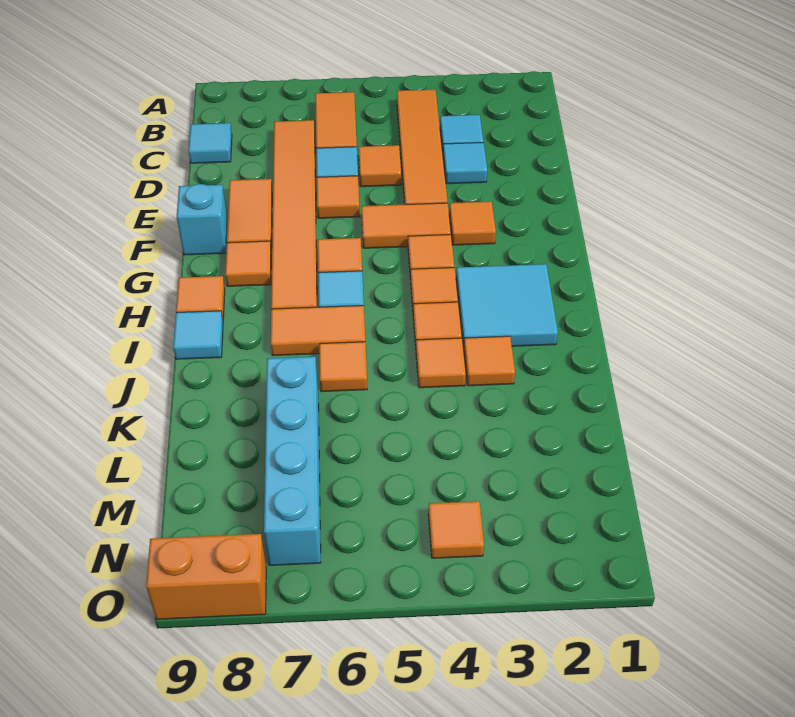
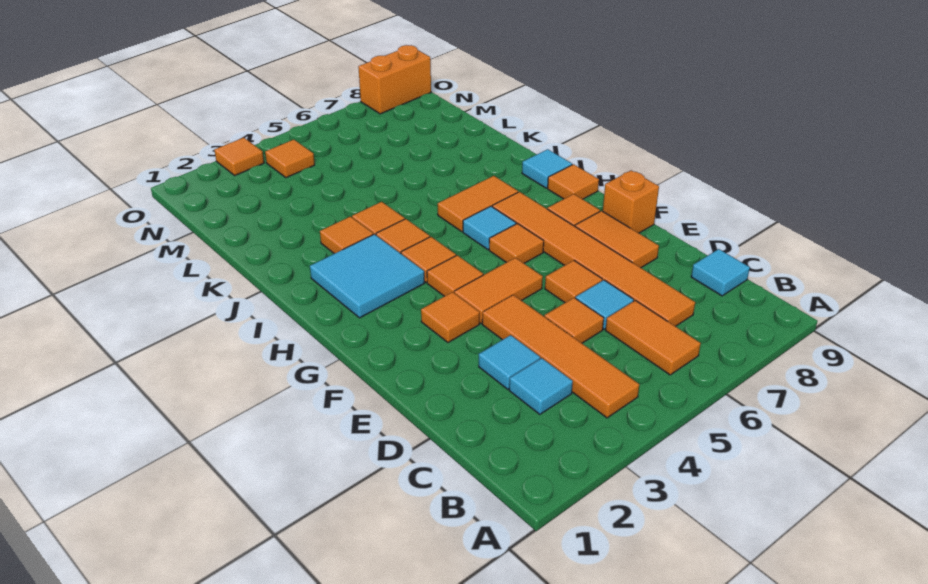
cyan brick F9 level 1 -> orange brick F9 level 1
orange tile J6 level 1 -> orange tile O3 level 1
cyan brick K7:N7 level 1 -> none

